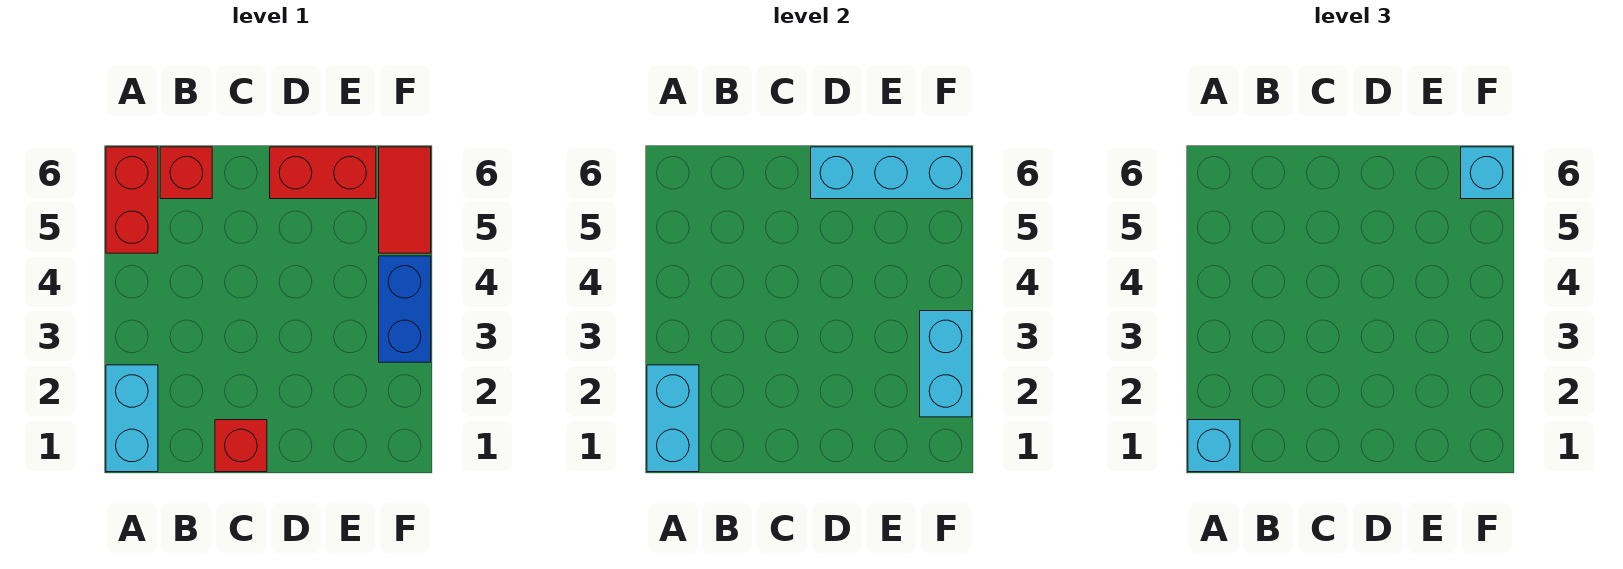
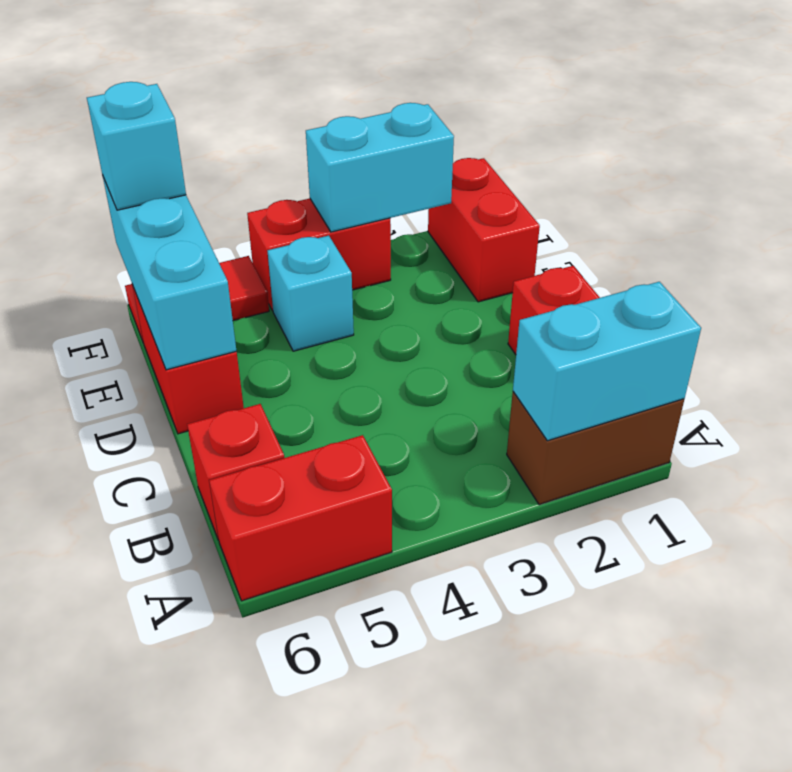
cyan brick A1:A2 level 1 -> brown brick A1:A2 level 1
cyan brick A1 level 3 -> cyan brick E4 level 1
none -> red brick E1:F1 level 1
blue brick F3:F4 level 1 -> red brick F3:F4 level 1

